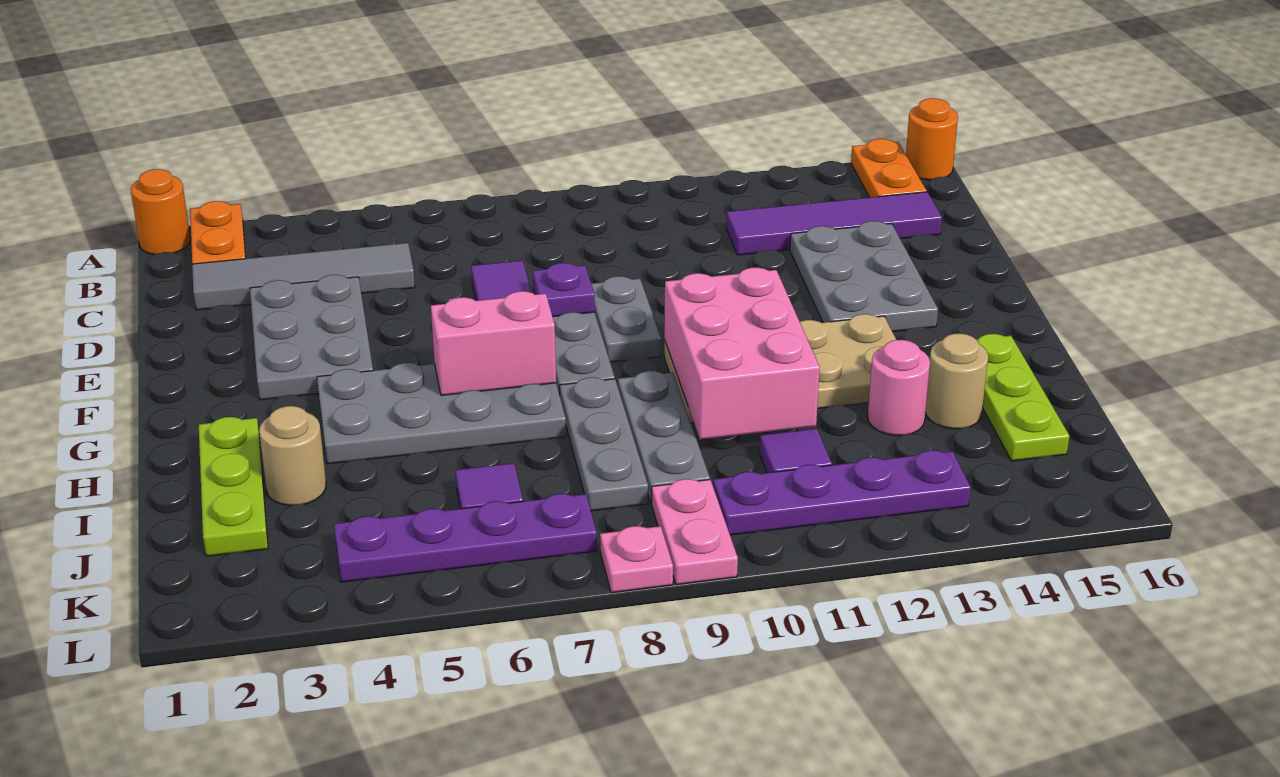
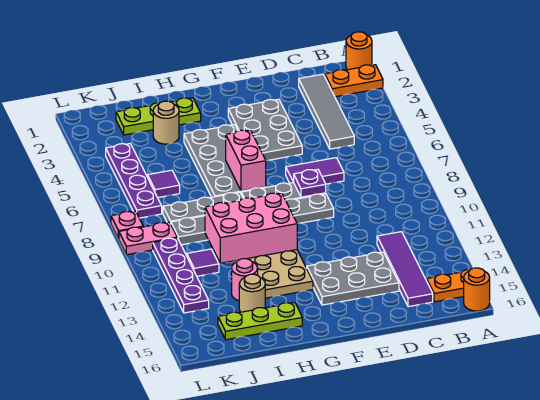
grey plate D3:F4 level 1 -> grey plate E3:F5 level 1

